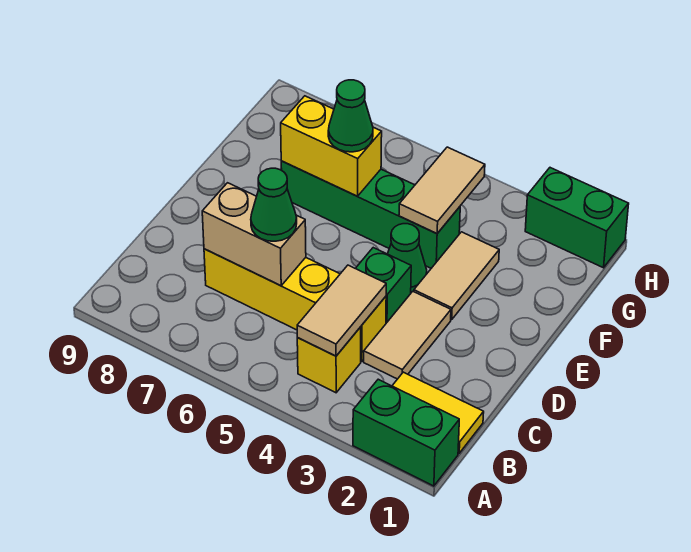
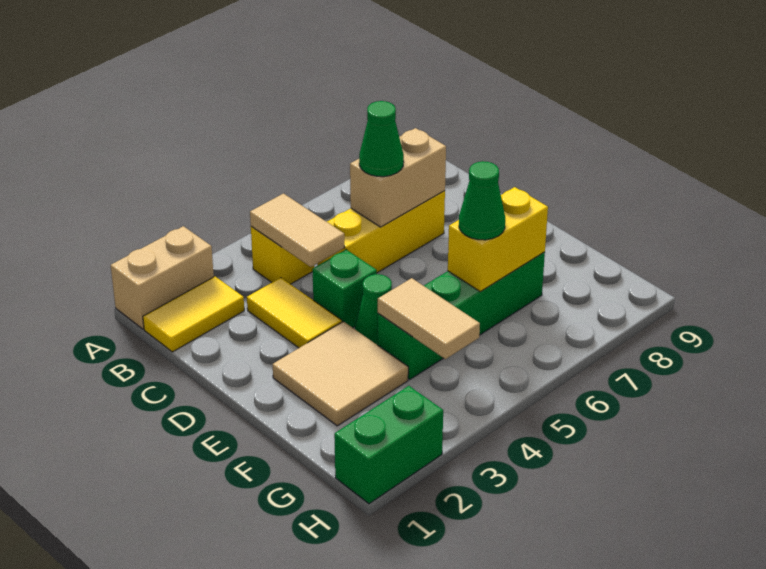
green brick A1:A2 level 1 -> tan brick A1:A2 level 1
tan tile C3:D3 level 1 -> yellow tile C3:D3 level 1
yellow brick C4:C7 level 1 -> yellow brick C5:C7 level 1
tan tile E3:F3 level 1 -> tan tile E2:F3 level 1

